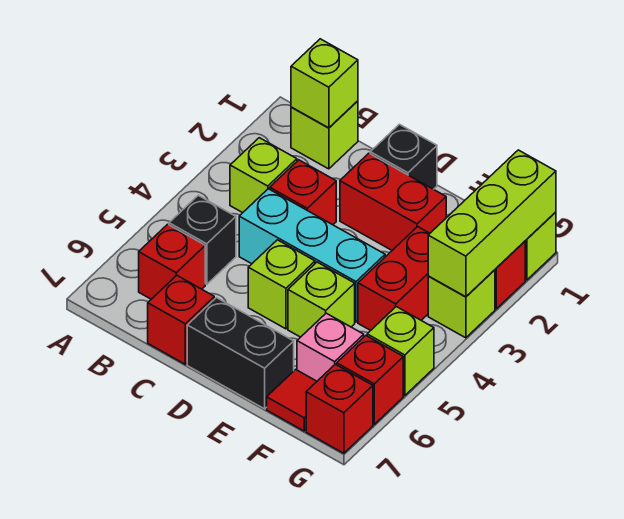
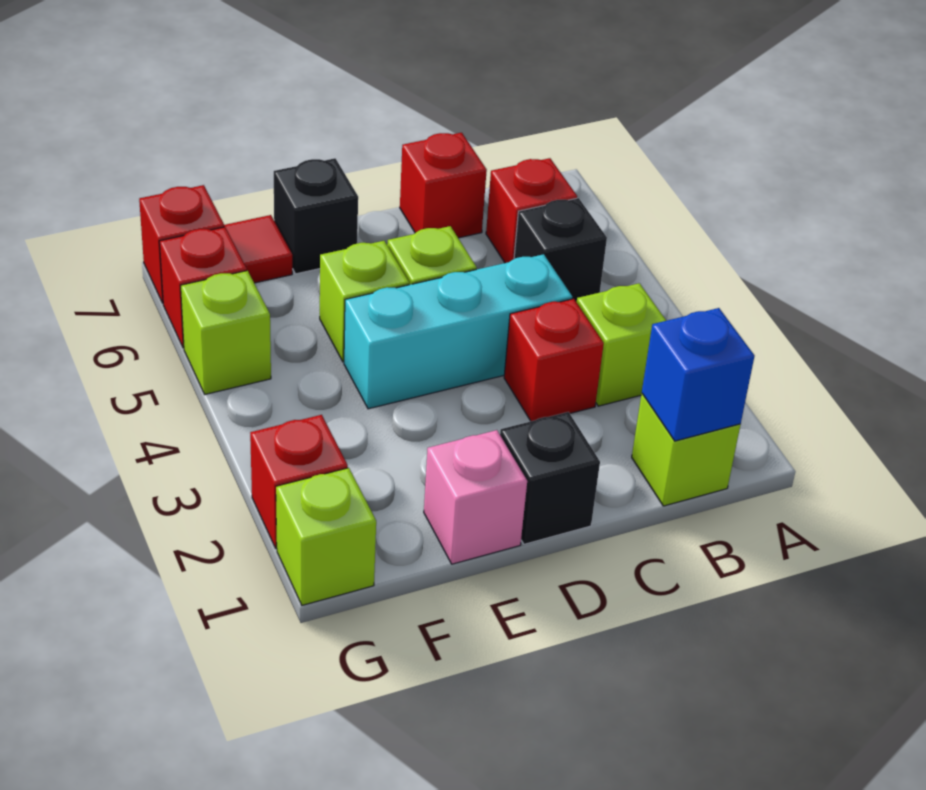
lime brick B1 level 2 -> blue brick B1 level 2
red brick D2:E2 level 1 -> none
black brick D7:E7 level 1 -> black brick E7 level 1
red brick F3:F4 level 1 -> none
pink brick F6 level 1 -> pink brick E1 level 1
lime brick G1:G3 level 2 -> none
lime brick G3 level 1 -> none

